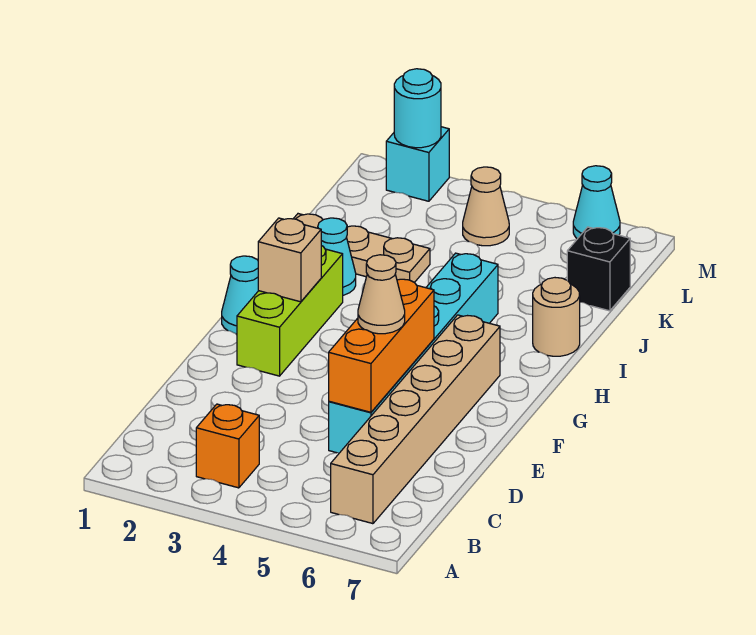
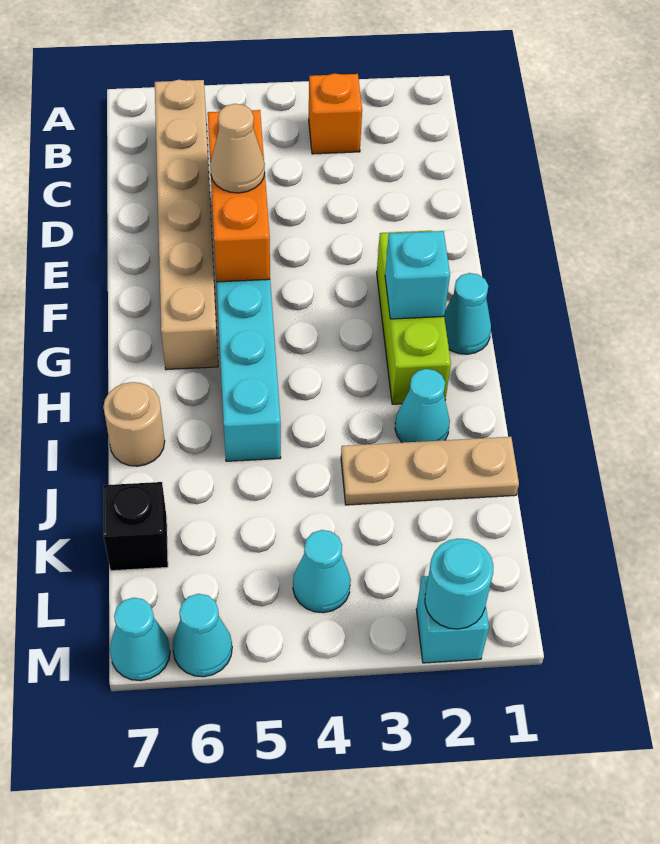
tan brick G2 level 2 -> cyan brick G2 level 2
tan cone L4 level 1 -> cyan cone L4 level 1
none -> cyan cone M7 level 1

